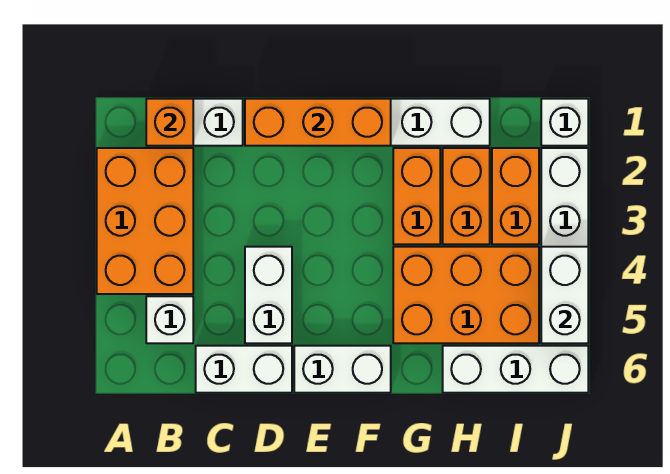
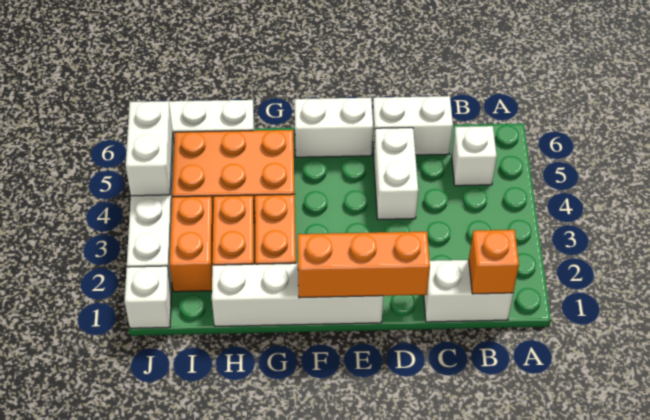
orange brick A2:B4 level 1 -> none

